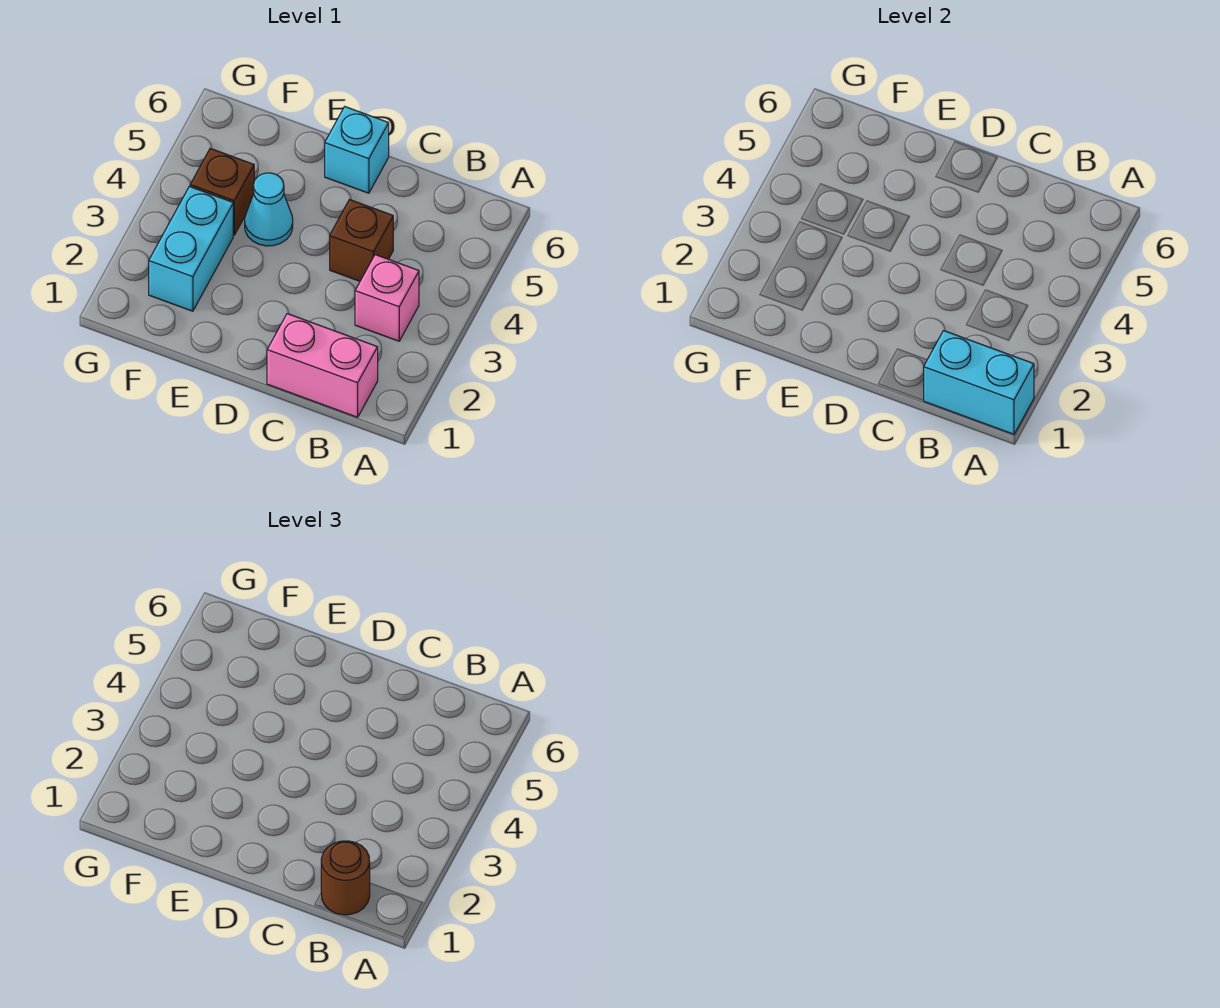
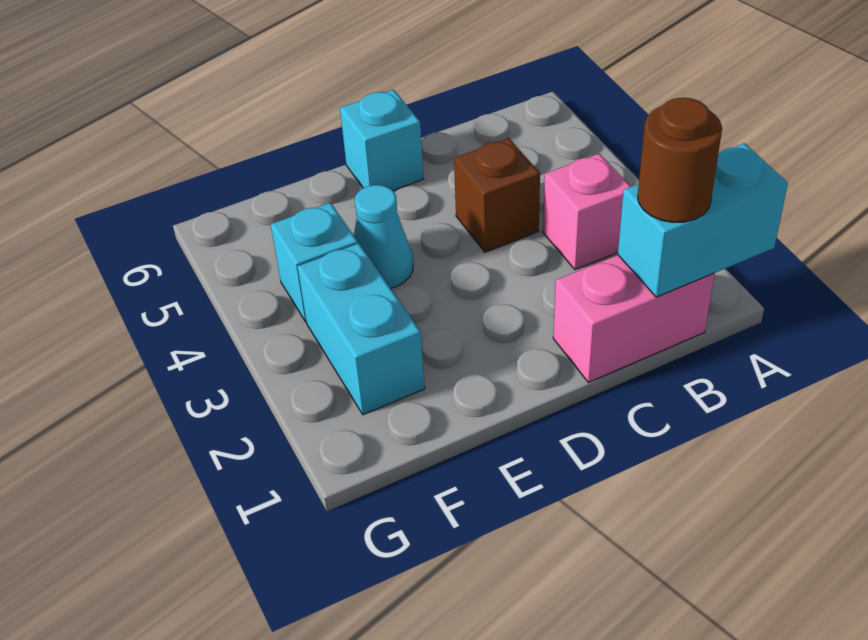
brown brick F4 level 1 -> cyan brick F4 level 1

